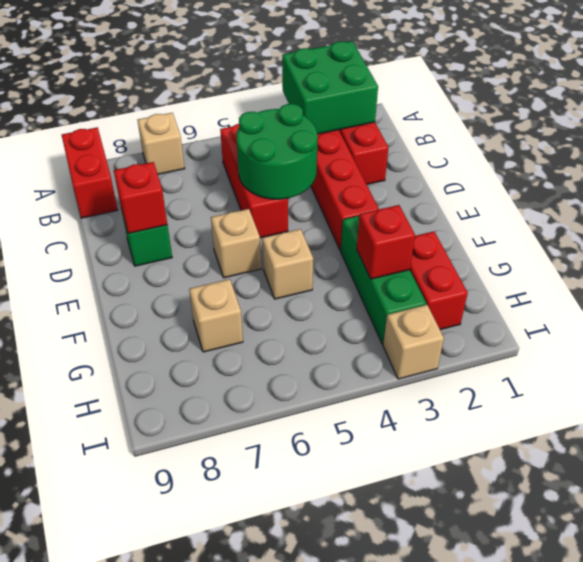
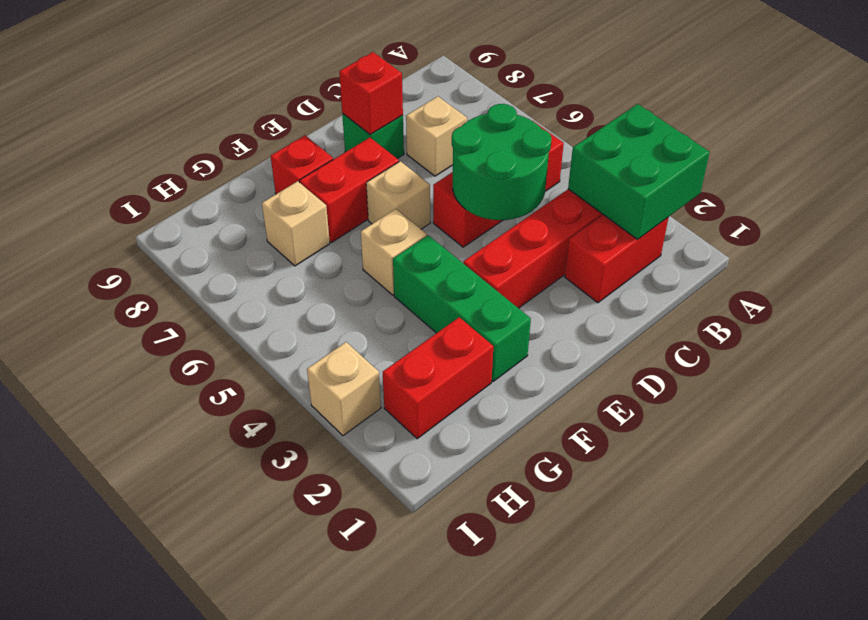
tan brick A7 level 1 -> tan brick C7 level 1
red brick A9:B9 level 1 -> red brick E7:F7 level 1
green brick F3:H3 level 1 -> green brick F2:F4 level 1
red brick G3 level 2 -> red brick F8 level 1

